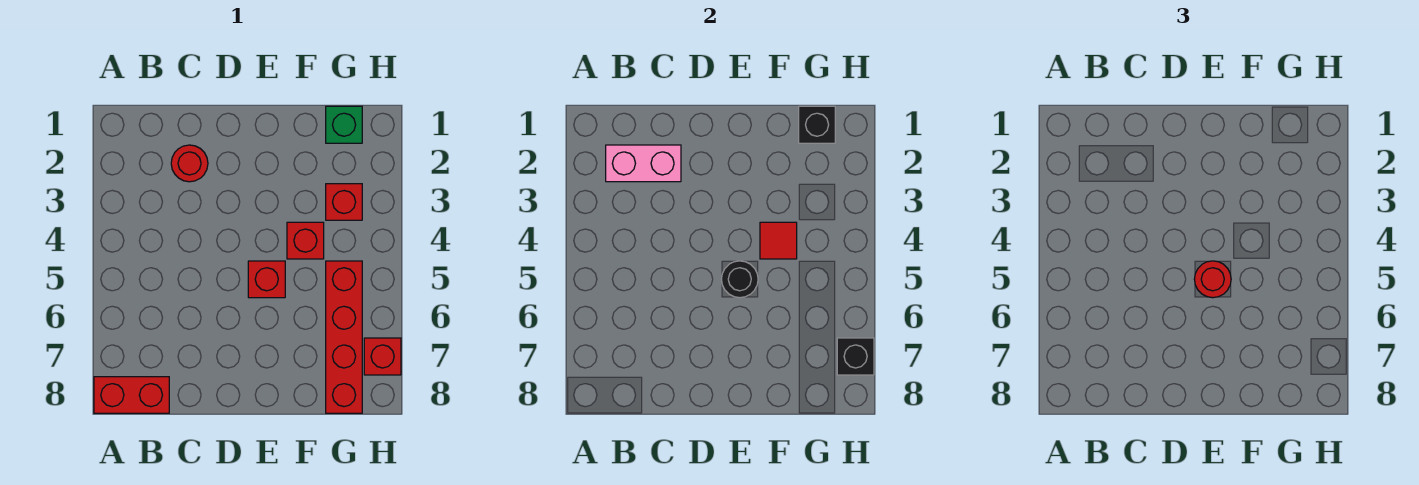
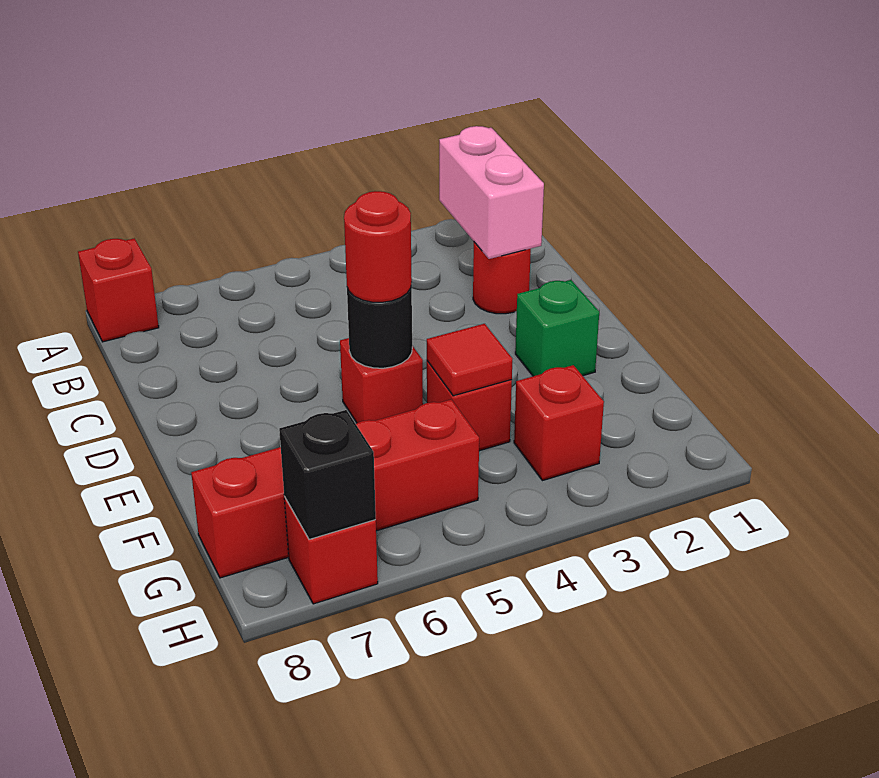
red brick A8:B8 level 1 -> red brick A8 level 1
green brick G1 level 1 -> green brick E2 level 1
black brick G1 level 2 -> none

